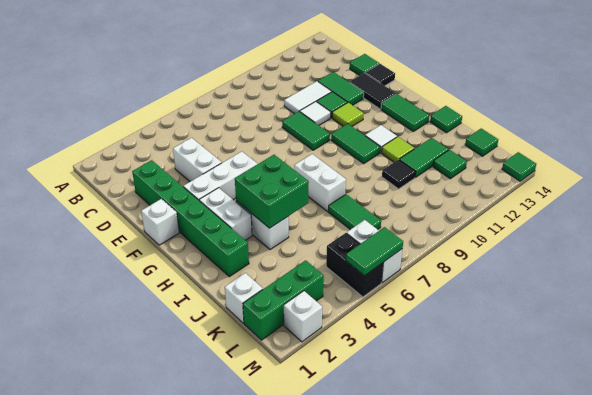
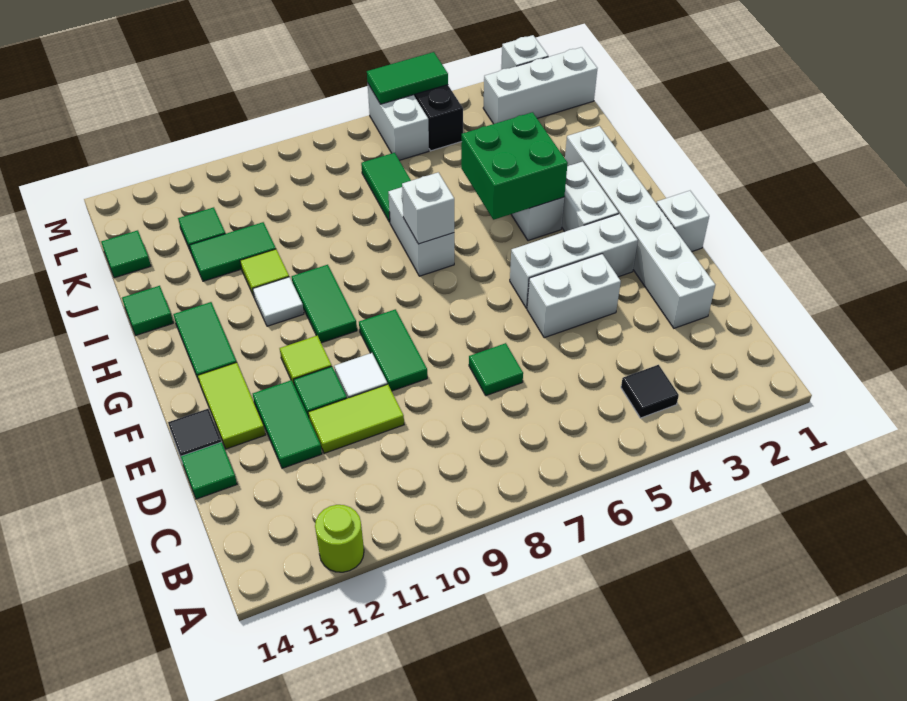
none -> lime round brick A12 level 1
green brick D2:I2 level 1 -> white brick D2:I2 level 1
white brick D4:E4 level 1 -> white brick E4:E5 level 1
white tile D10:D11 level 1 -> lime tile D10:D11 level 1
black tile E13:F13 level 1 -> lime tile E13:F13 level 1
black tile J10 level 1 -> black tile B4 level 1
white brick K1 level 1 -> white brick H7 level 2
green brick L1:L3 level 1 -> white brick L1:L3 level 1
green tile M14 level 1 -> green tile D7 level 1

